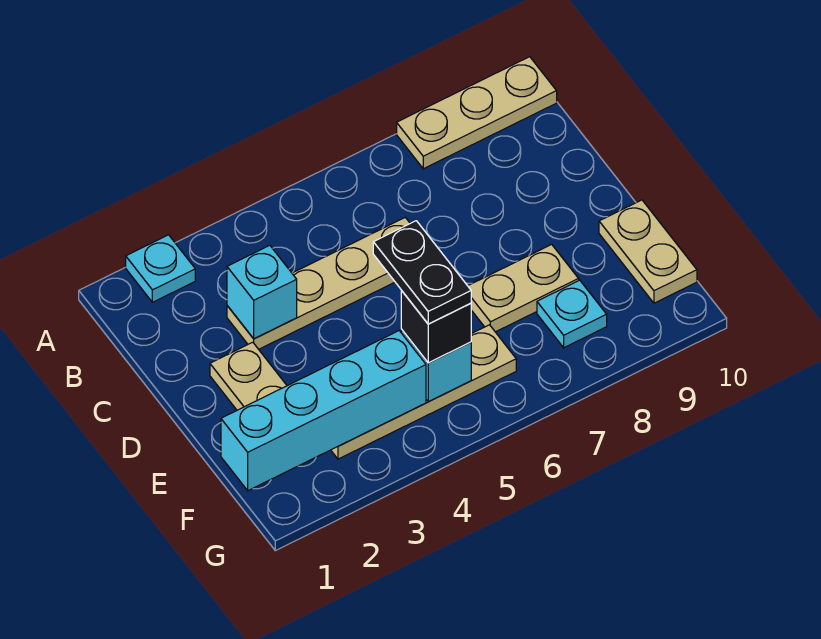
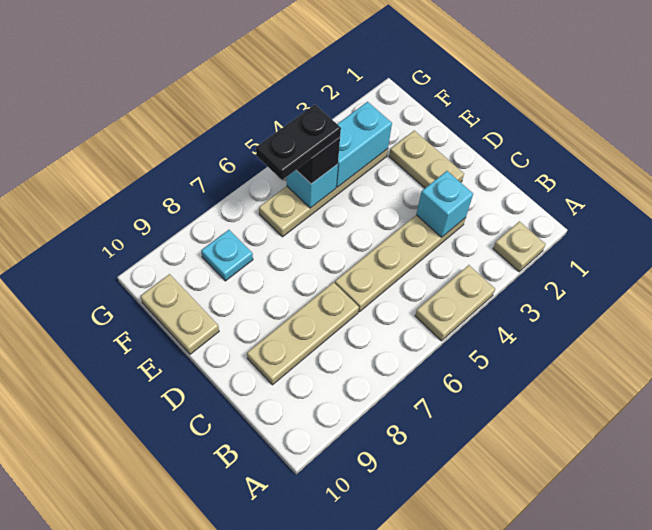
cyan plate A2 level 1 -> tan plate A2 level 1
tan plate A8:A10 level 1 -> tan plate C7:C9 level 1
black plate E5:F5 level 4 -> black plate F5:F6 level 4
tan plate E7:E8 level 1 -> tan plate A4:A5 level 1
cyan brick F1:F4 level 2 -> cyan brick F3:F4 level 2

